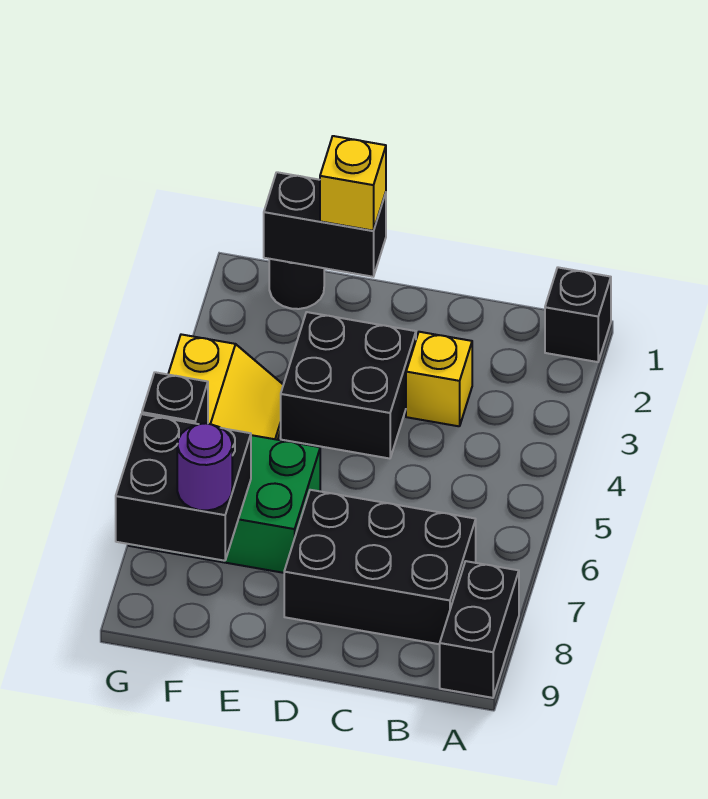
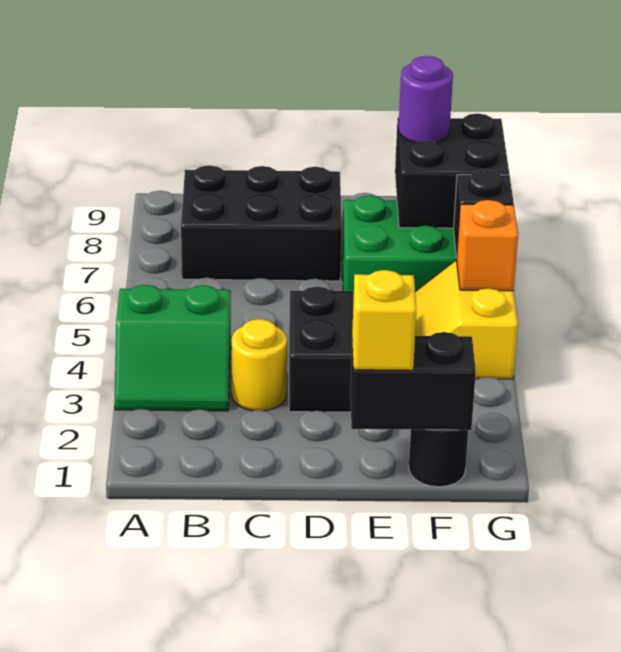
black brick A1 level 1 -> none
none -> green slope A3:B4 level 1 top 4
black brick A8:A9 level 1 -> none
yellow brick C3 level 1 -> yellow round brick C3 level 1
none -> orange brick G5 level 2

